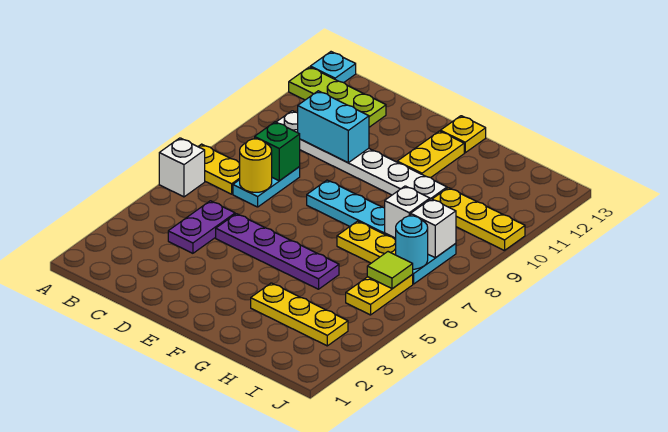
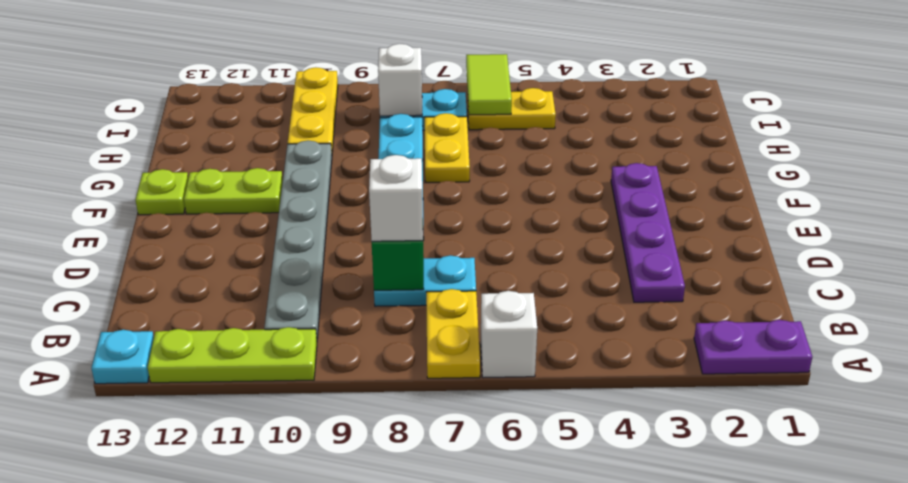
lime plate A12:C12 level 1 -> lime plate A10:A12 level 1
white plate B10:G10 level 1 -> grey plate B10:G10 level 1
purple plate C4:C5 level 1 -> purple plate A1:A2 level 1
yellow round brick C7 level 2 -> none
cyan brick C10:D10 level 2 -> none
purple plate D5:G5 level 1 -> purple plate C3:F3 level 1
yellow plate F11:F12 level 1 -> lime plate F11:F12 level 1
yellow plate F13 level 1 -> lime plate F13 level 1
yellow plate G3:I3 level 1 -> none
white brick H8 level 2 -> white brick C8 level 3
lime tile I6 level 2 -> lime tile I6:J6 level 2
cyan round brick I7 level 2 -> none

